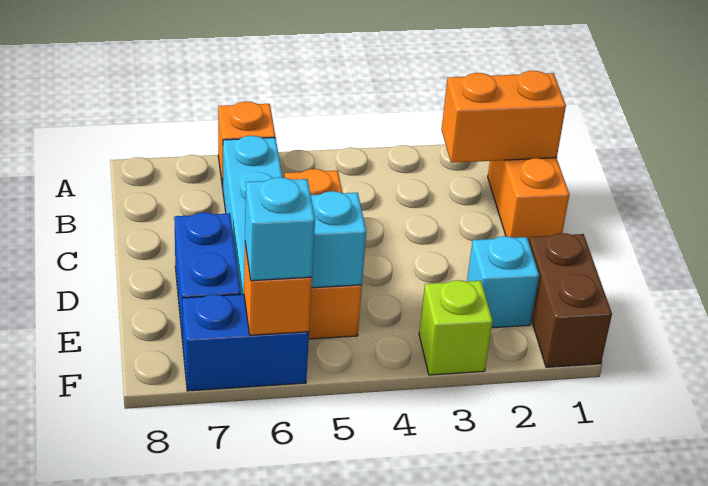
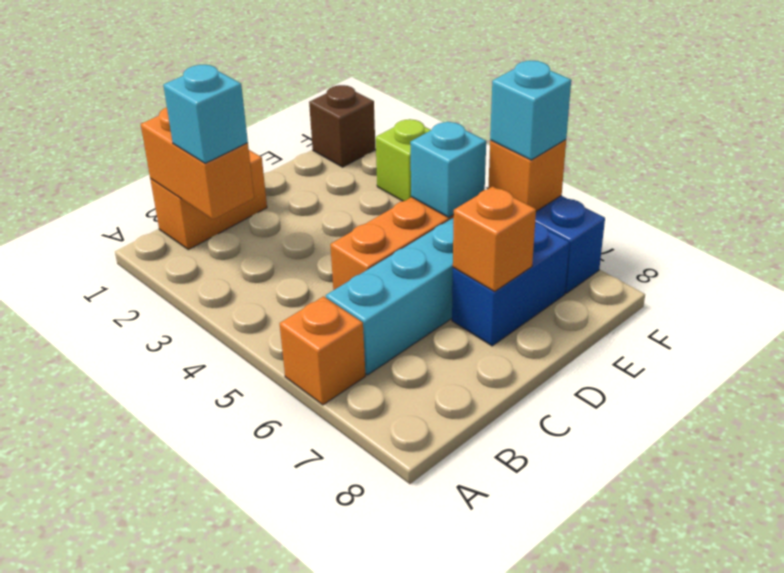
none -> orange brick D7 level 2
brown brick E1:F1 level 1 -> brown brick F1 level 1
cyan brick E2 level 1 -> cyan brick B2 level 3

